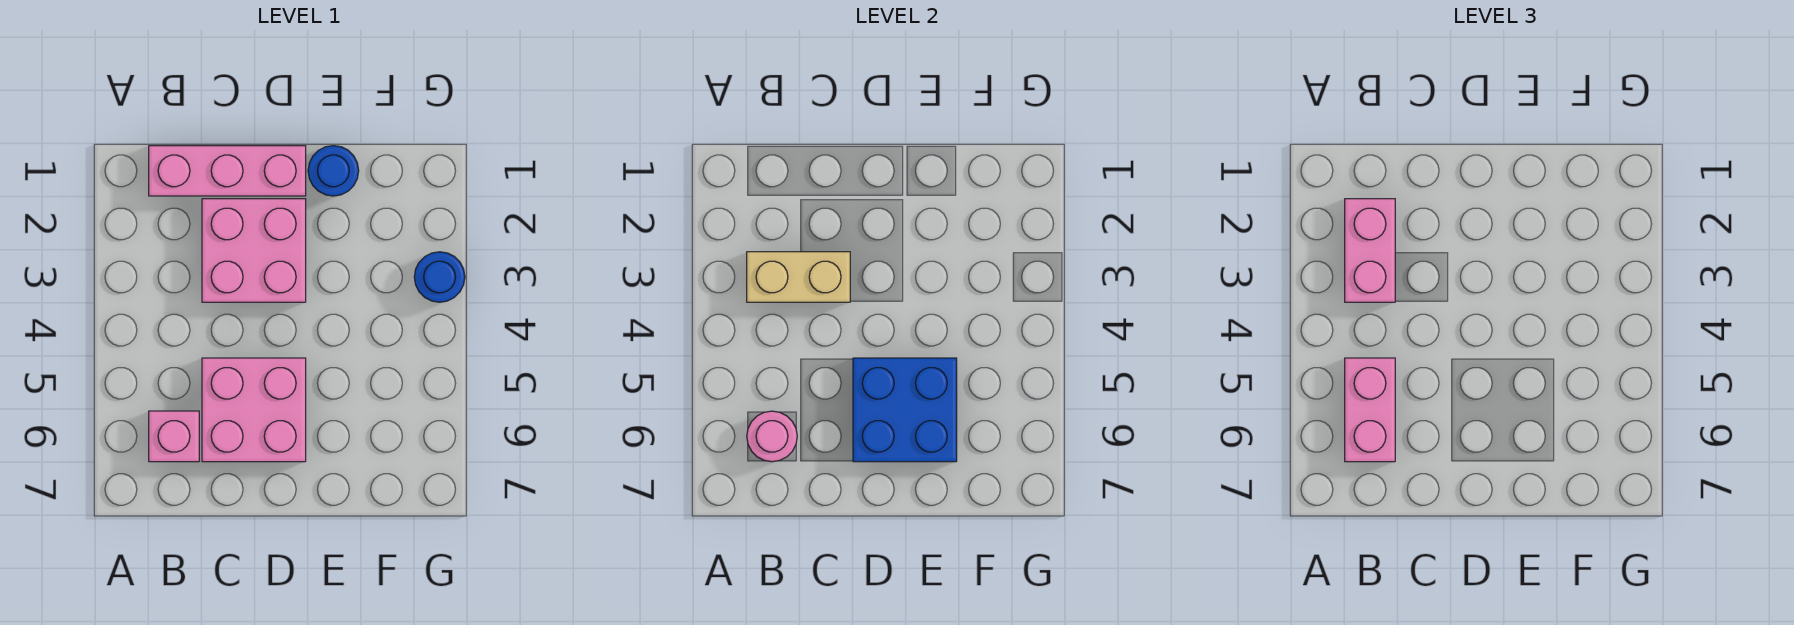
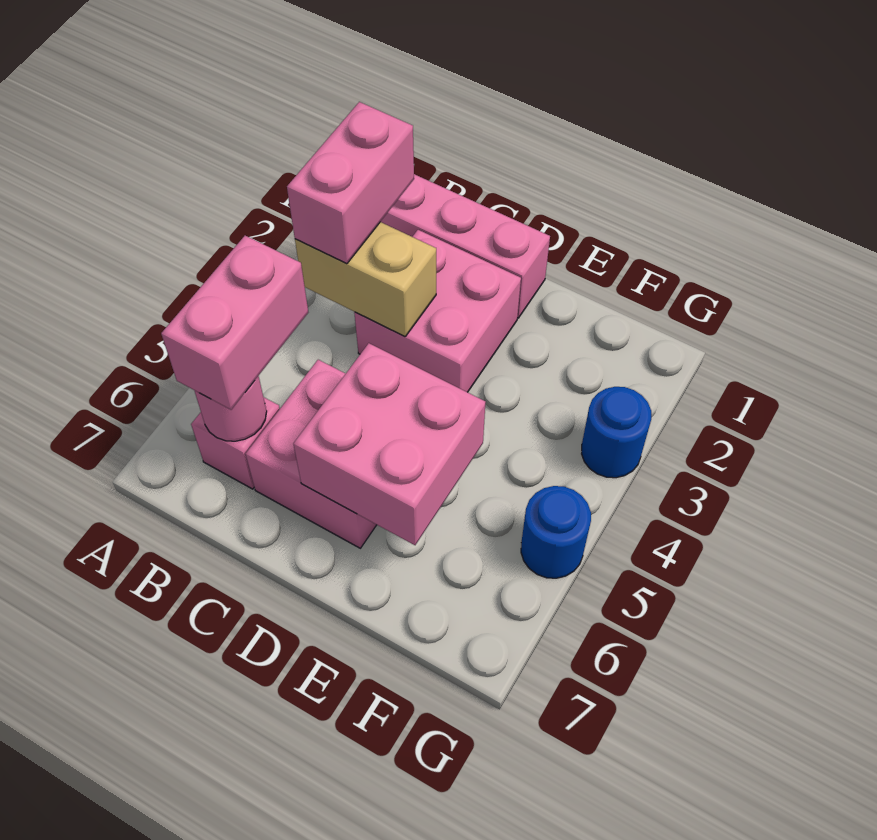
blue brick D5:E6 level 2 -> pink brick D5:E6 level 2
blue round brick E1 level 1 -> blue round brick G5 level 1

